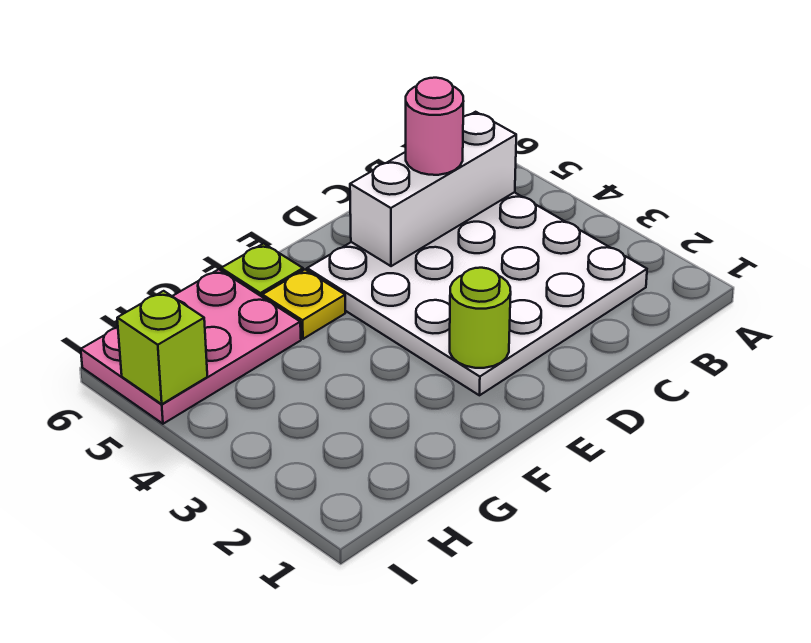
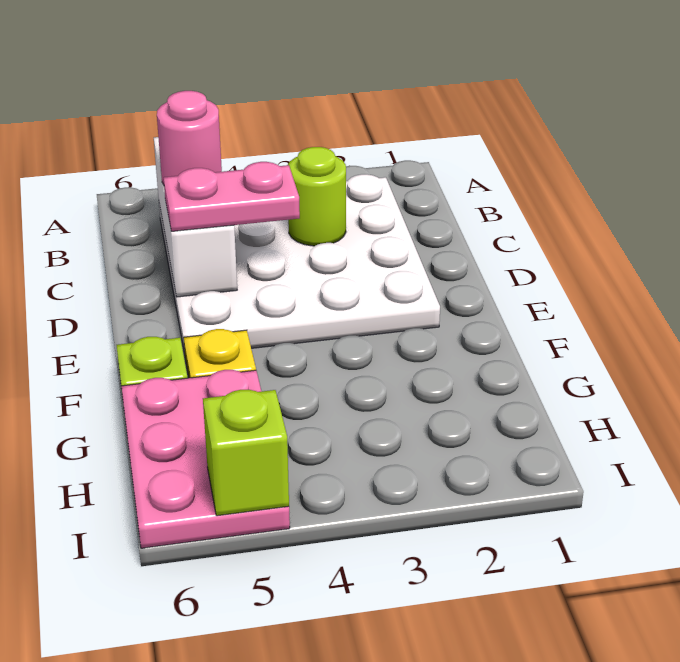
none -> pink plate D4:D5 level 3
lime round brick E2 level 2 -> lime round brick C3 level 2

